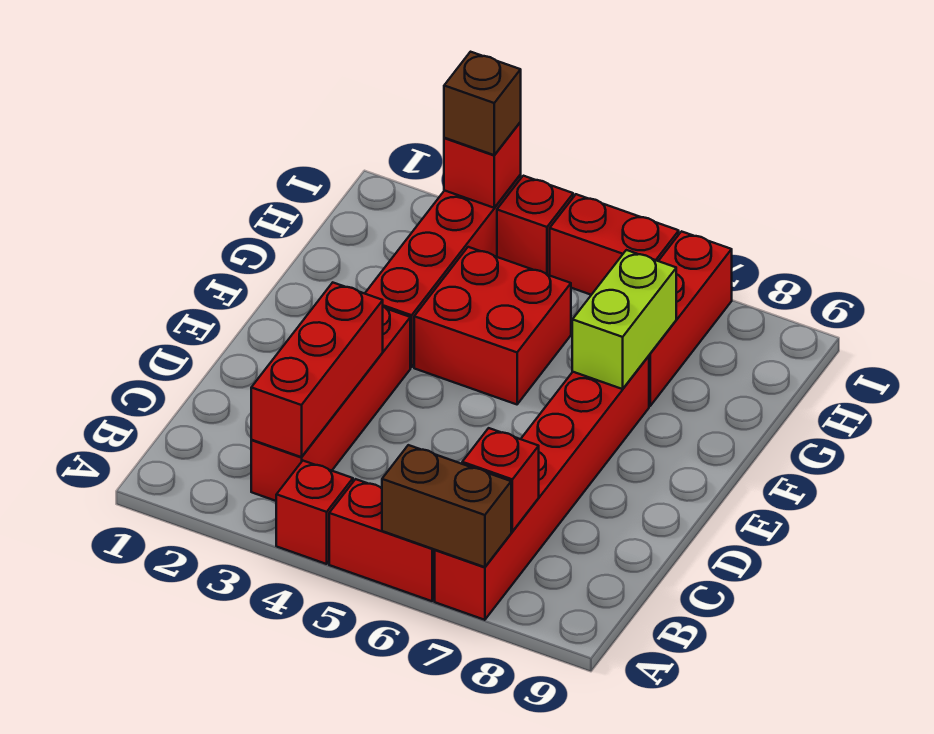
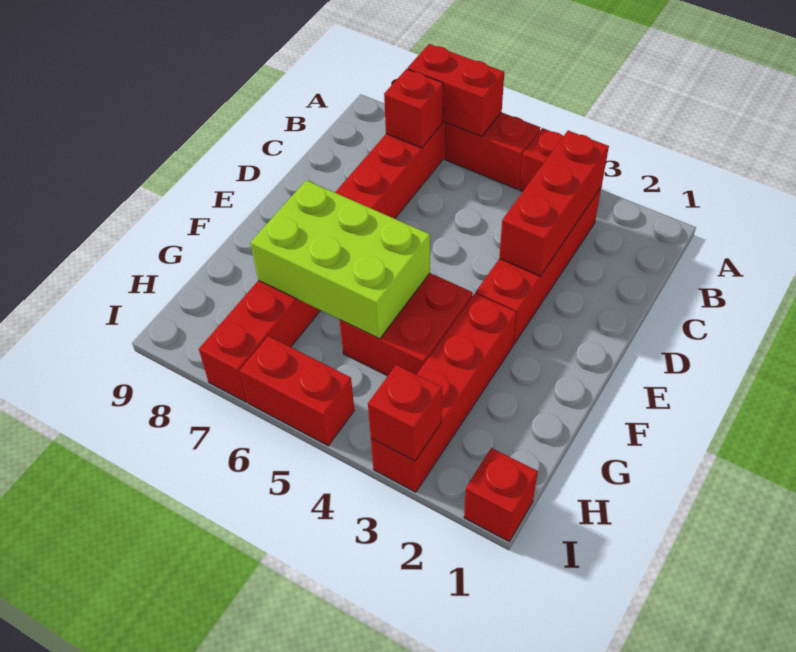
brown brick A6:A7 level 2 -> red brick A6:A7 level 2
lime brick F7:G7 level 2 -> lime brick F5:G7 level 2
brown brick I3 level 3 -> none
red brick I4 level 1 -> red brick I1 level 1

